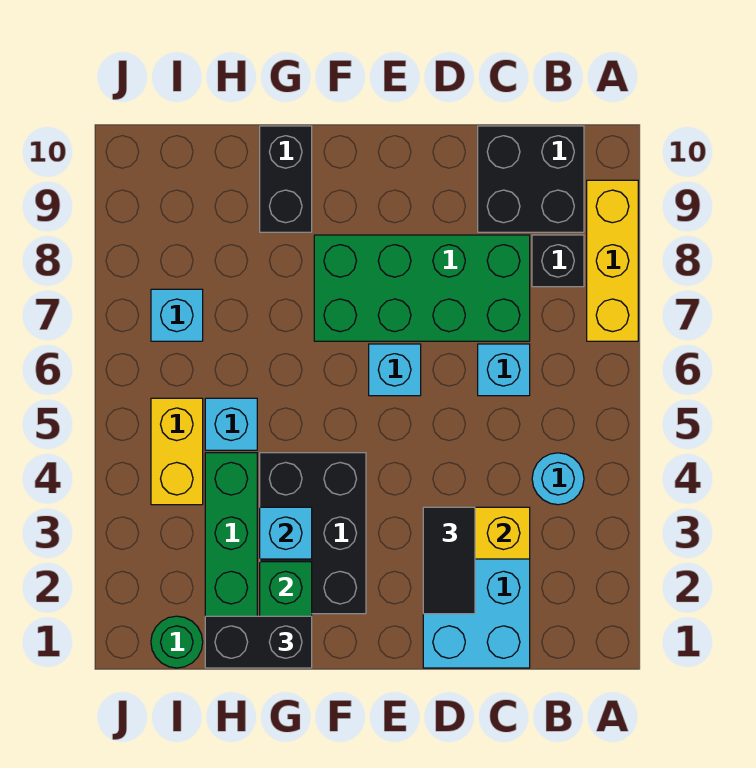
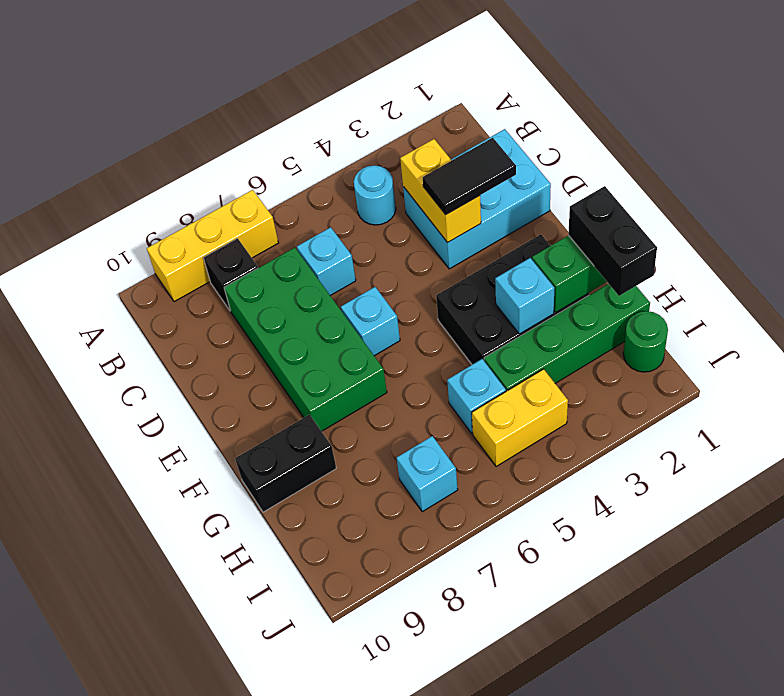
black brick B9:C10 level 1 -> none

